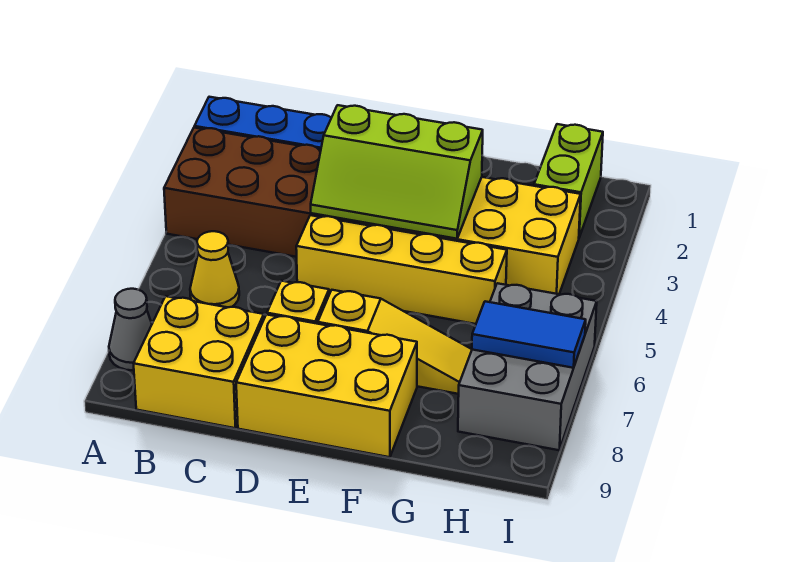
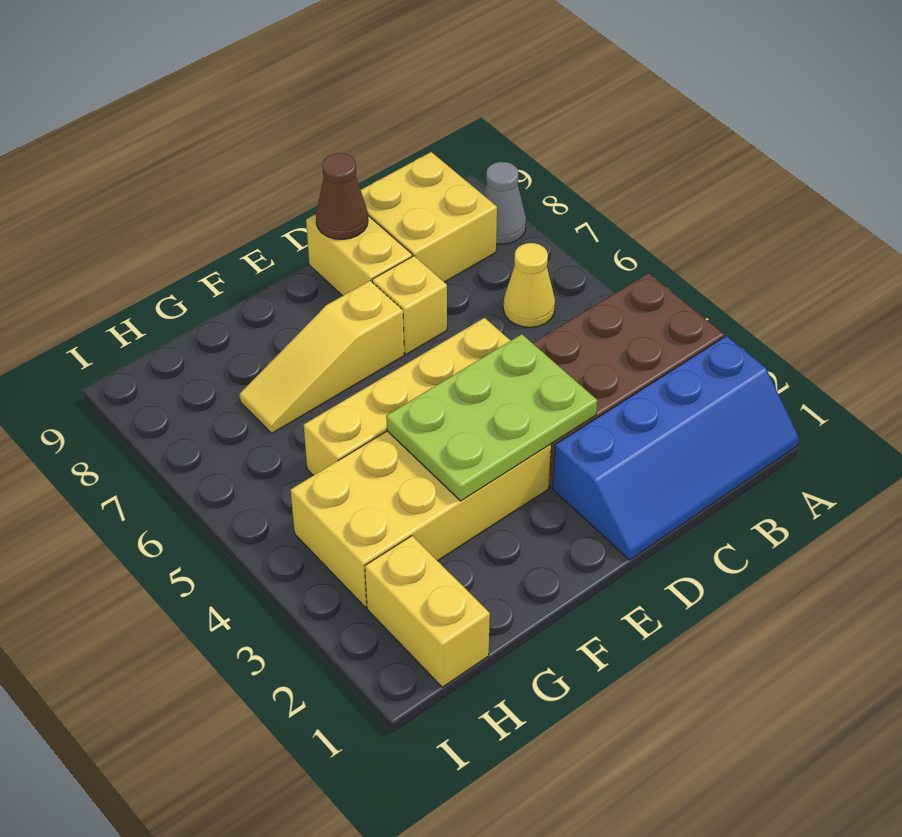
lime slope D3:F4 level 2 top 3 -> lime plate D3:F4 level 2
yellow brick D8:F9 level 1 -> yellow brick D8:D9 level 1
none -> brown cone D9 level 2
lime brick H1:H2 level 1 -> yellow brick H1:H2 level 1
grey brick H6:I8 level 1 -> none
blue tile H7:I7 level 2 -> none

